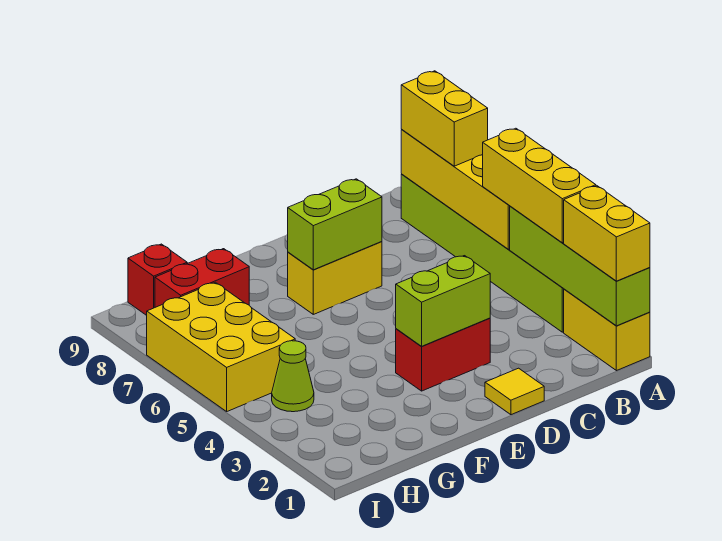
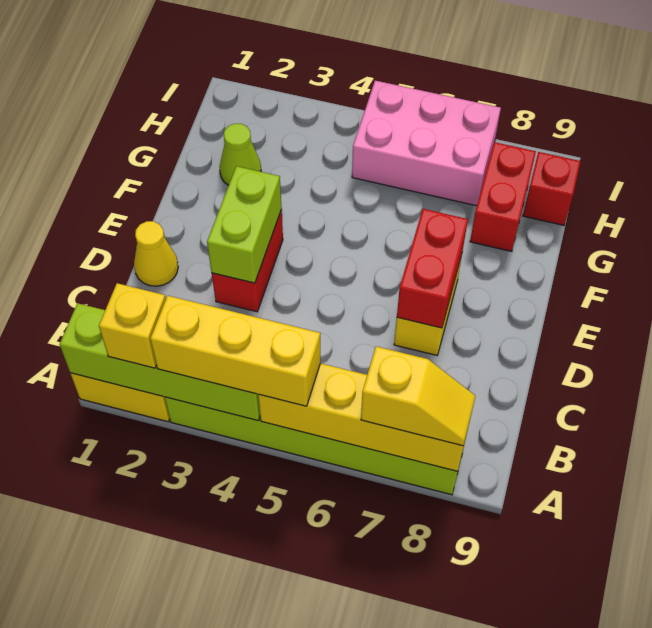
yellow brick A1:A2 level 3 -> yellow brick A2 level 3
yellow brick A7:A8 level 3 -> yellow slope A7:A8 level 3 top 7
yellow tile D1 level 1 -> yellow cone D1 level 1
lime brick D7:E7 level 2 -> red brick D7:E7 level 2
lime cone H4 level 1 -> lime cone G2 level 1
yellow brick H5:I7 level 1 -> pink brick H5:I7 level 1

